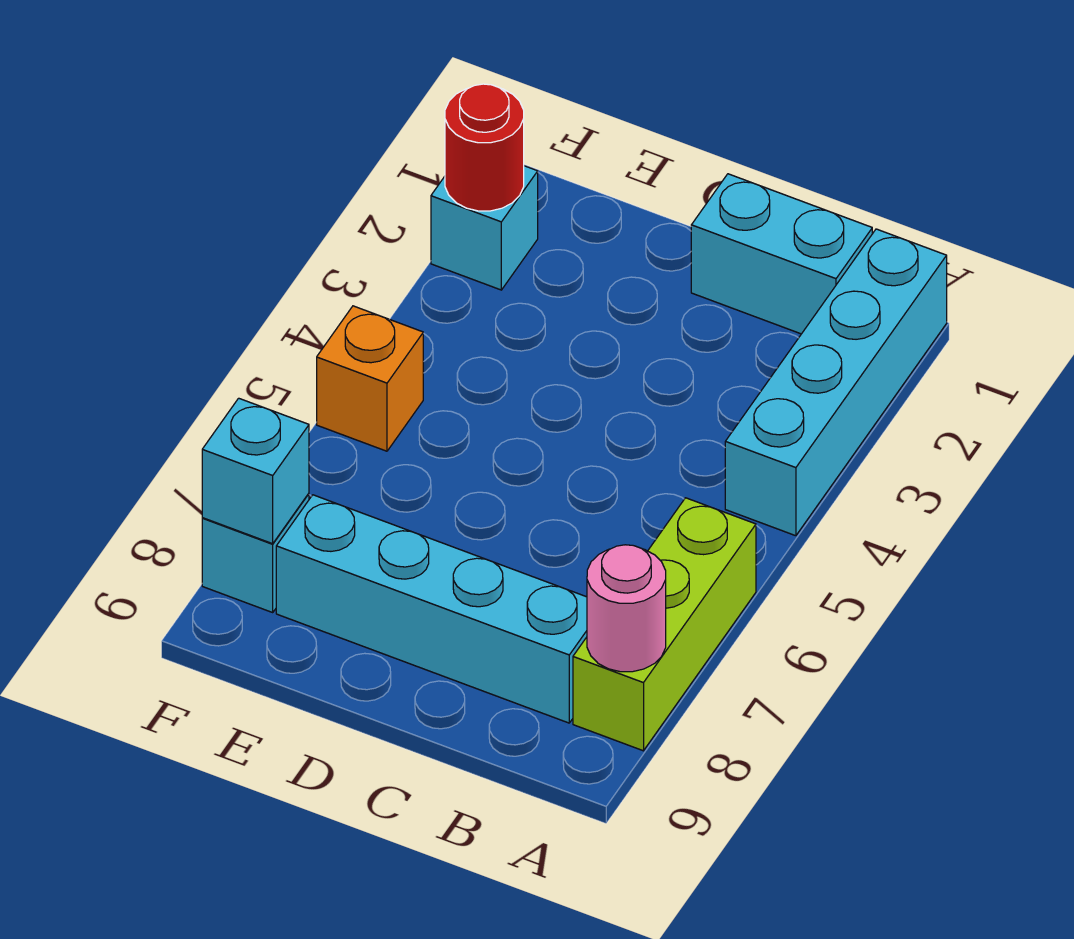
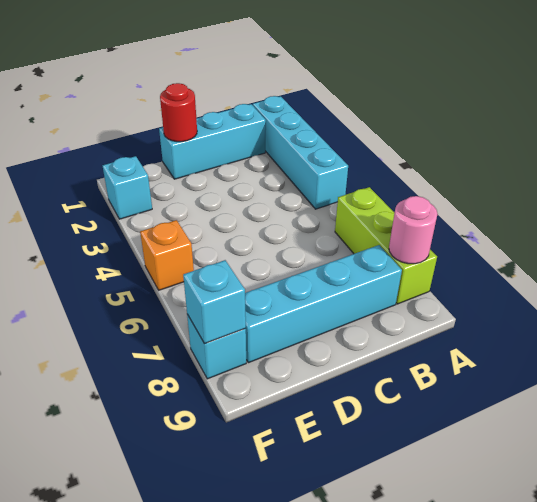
cyan brick B1:C1 level 1 -> cyan brick B1:D1 level 1
red round brick F2 level 2 -> red round brick D1 level 2

